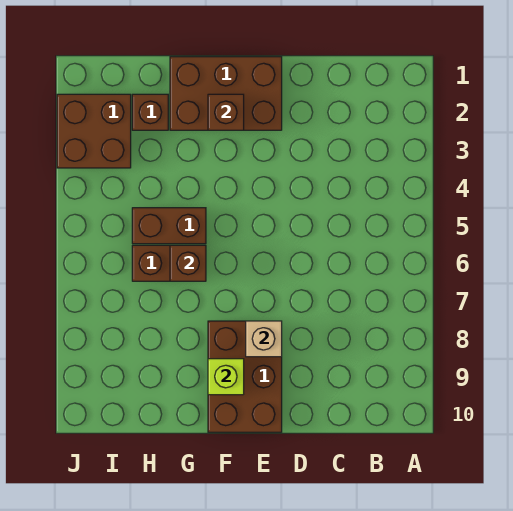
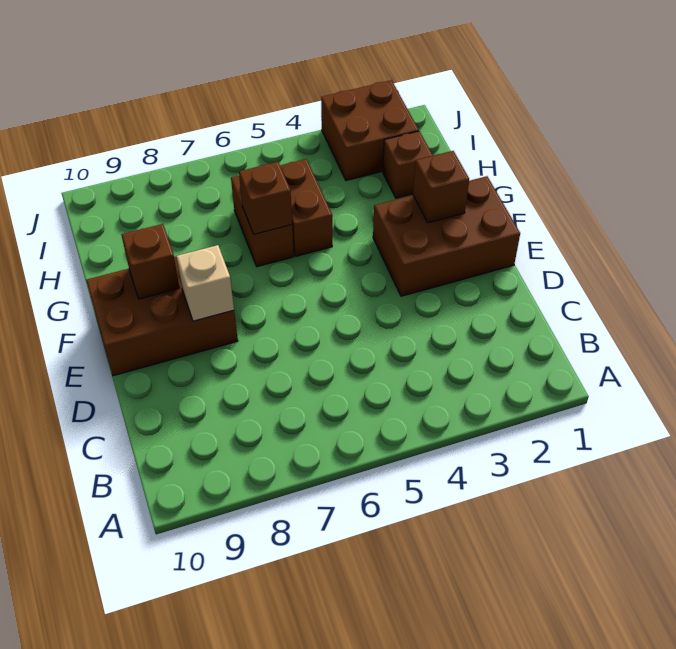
brown brick E1:G2 level 1 -> brown brick E1:F3 level 1
lime brick F9 level 2 -> brown brick F9 level 2

